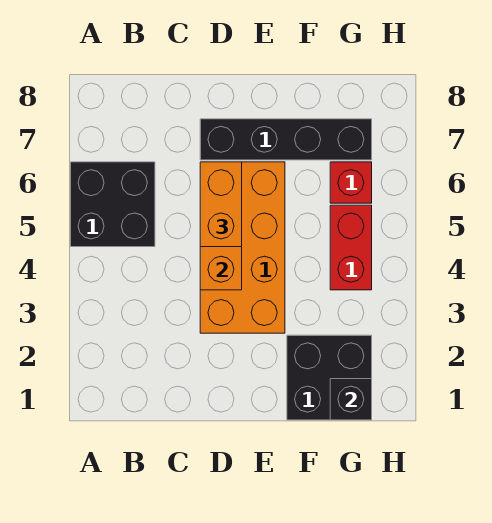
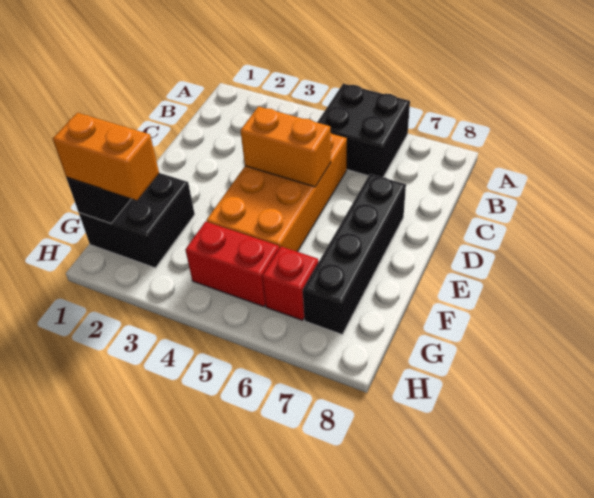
orange brick D3:E6 level 1 -> orange brick C4:F5 level 1
orange brick D5:D6 level 3 -> orange brick G1:G2 level 3

